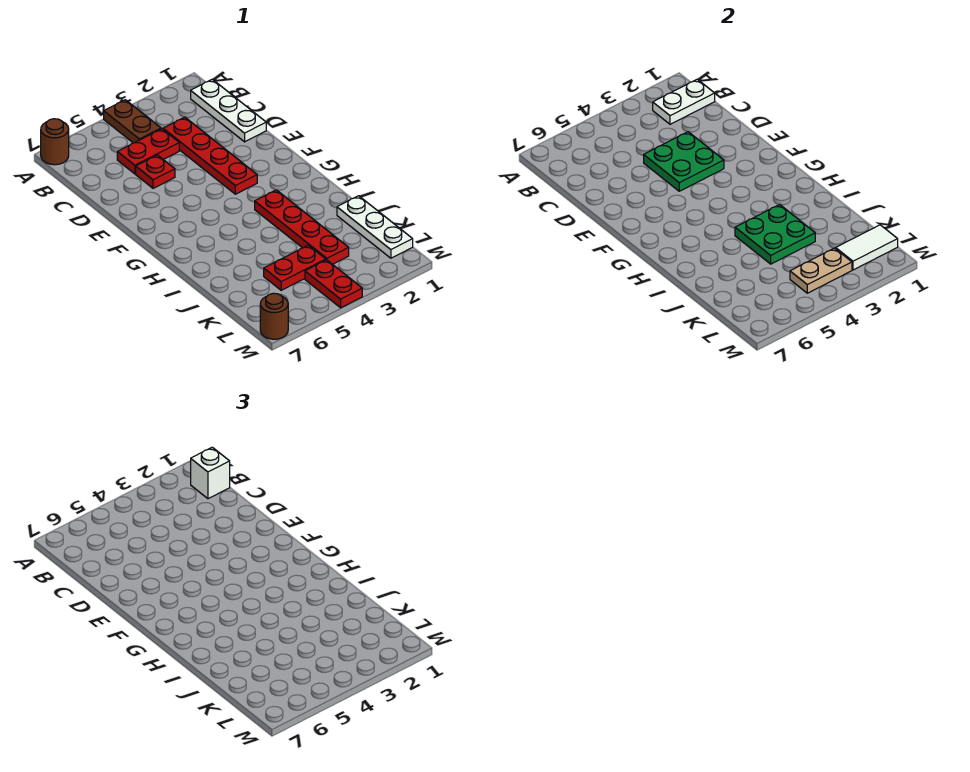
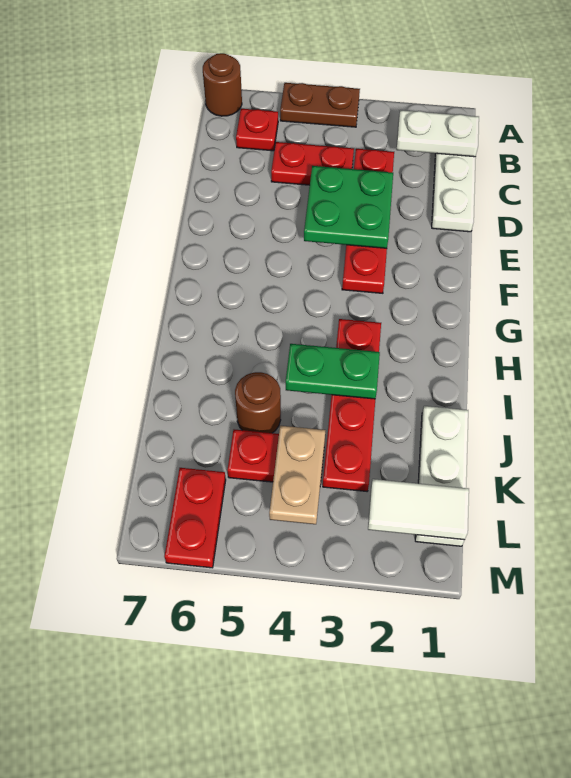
brown plate A4:B4 level 1 -> brown plate A4:A5 level 1
white brick B1 level 3 -> none
red plate D5 level 1 -> red plate B6 level 1
green plate I3:J4 level 2 -> green plate I3:I4 level 2
tan plate L3:L4 level 2 -> tan plate K4:L4 level 2
red plate L4:M4 level 1 -> red plate L6:M6 level 1
brown round brick M7 level 1 -> brown round brick J5 level 1

